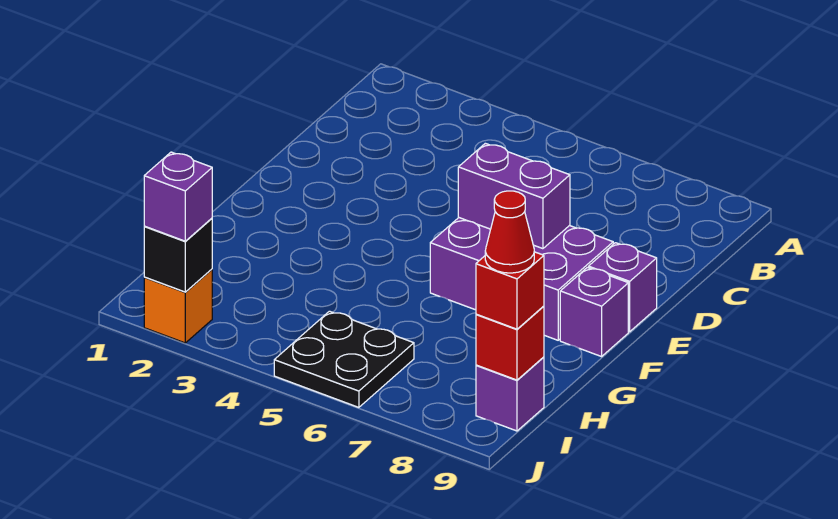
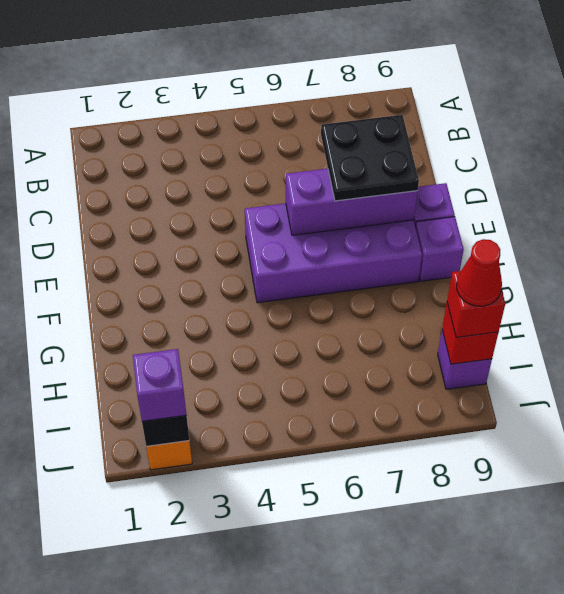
purple brick E6:F8 level 1 -> purple brick E5:F8 level 1
purple brick E6:E7 level 2 -> purple brick E6:E8 level 2
black plate I5:J6 level 1 -> black plate D7:E8 level 3

